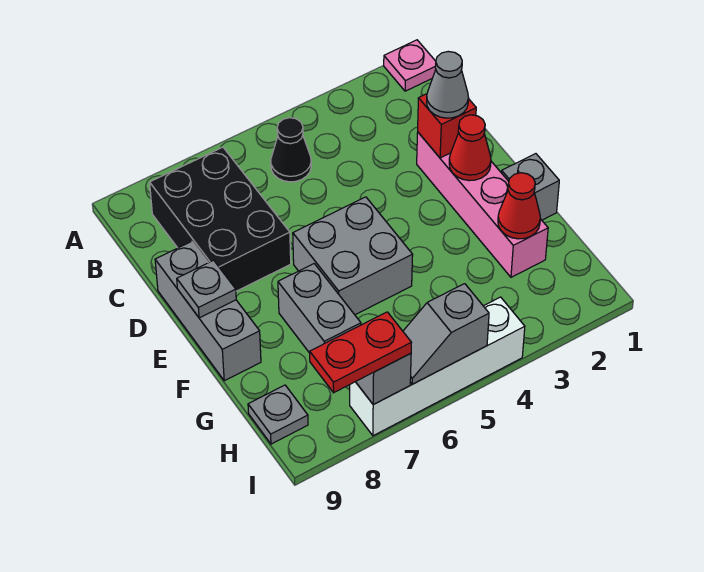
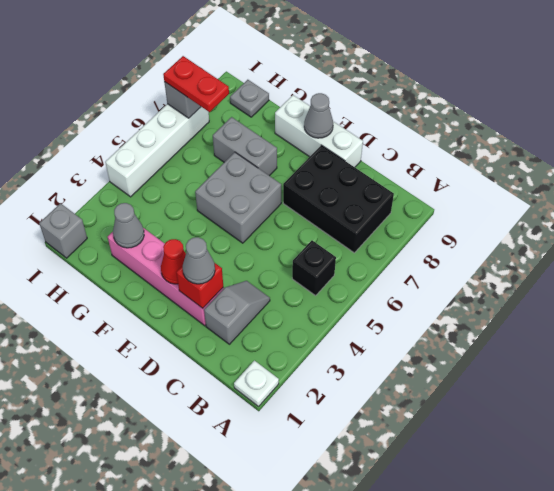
pink plate A1 level 1 -> white plate A1 level 1
black cone B5 level 1 -> black brick B5 level 1
grey brick D9:F9 level 1 -> white brick D9:F9 level 1
grey plate E9 level 2 -> grey cone E9 level 2
grey brick F1 level 1 -> grey brick I1 level 1
red cone G2 level 2 -> grey cone G2 level 2
grey slope I5:I6 level 2 top 5 -> grey slope C2:C3 level 1 top 2
red plate I7:I8 level 3 -> red plate H7:I7 level 3

